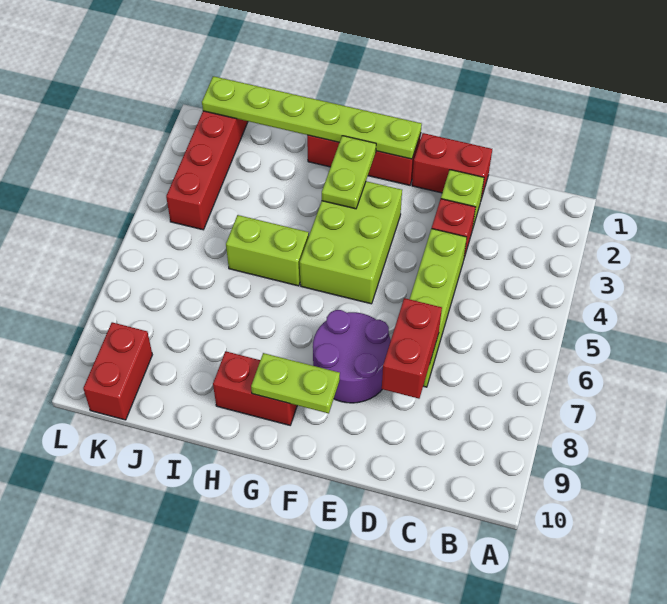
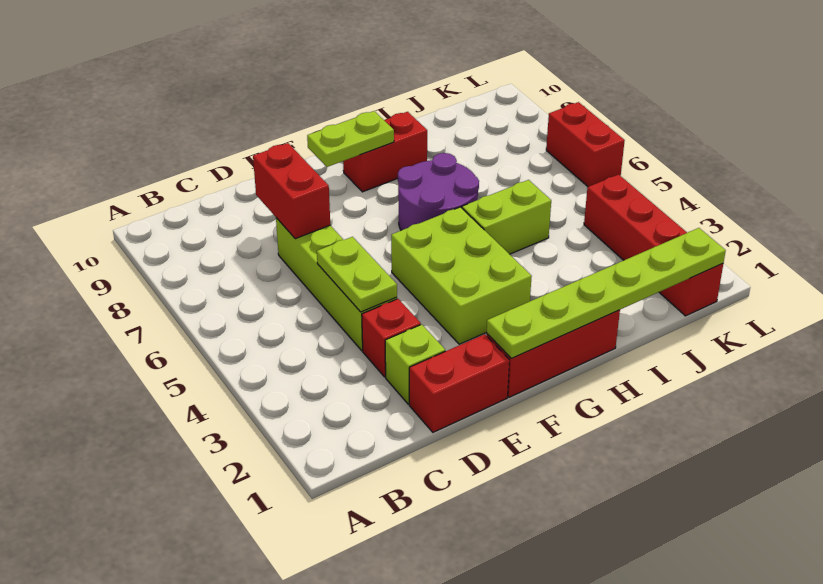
purple round brick E7:F8 level 1 -> purple round brick G6:H7 level 1
lime plate G2:G3 level 2 -> lime plate D4:D5 level 2
red brick K9:K10 level 1 -> red brick L6:L7 level 1

